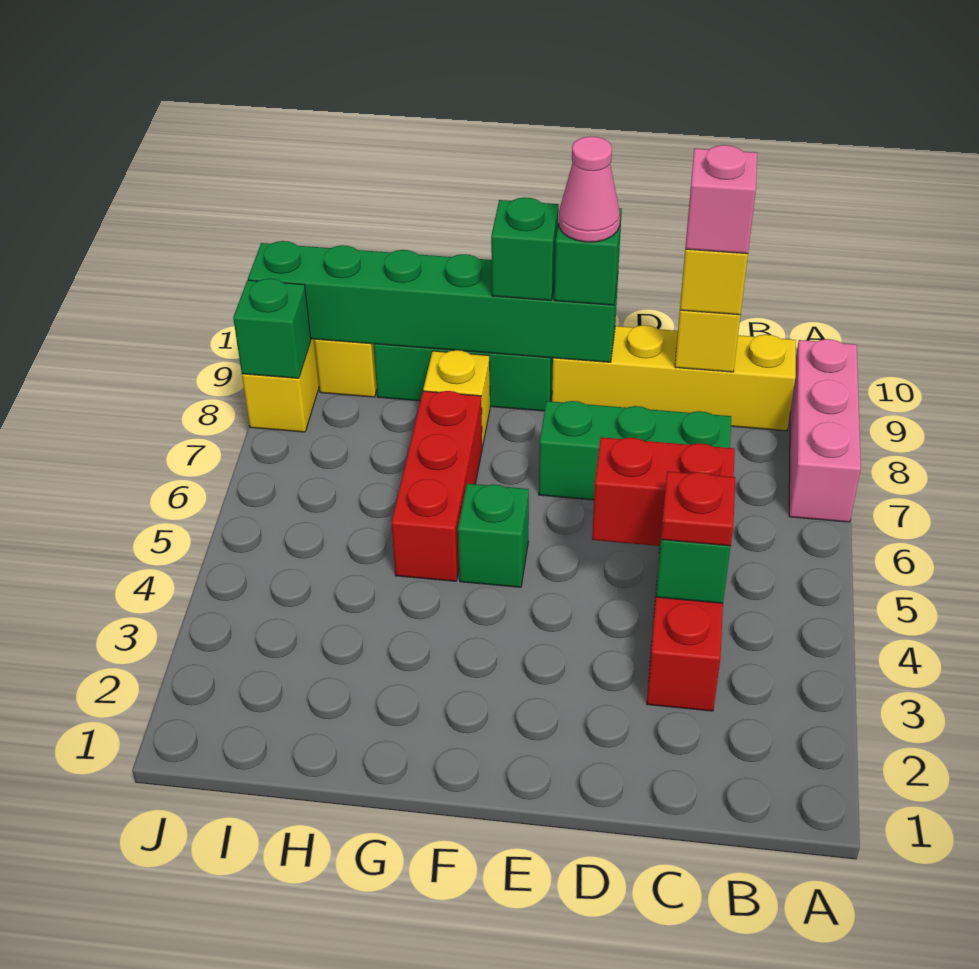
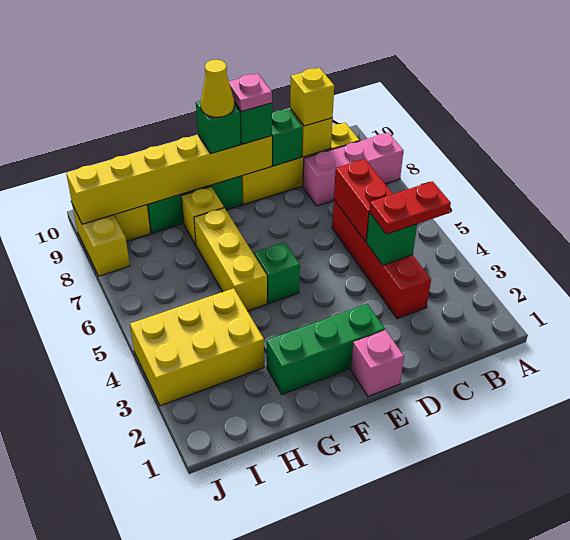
pink brick A7:A9 level 1 -> pink brick A8:C8 level 1
red plate C4 level 3 -> red plate B4:C4 level 3
red brick C5:D5 level 2 -> red brick C5:C6 level 2
green brick C7:E7 level 1 -> green brick E2:G2 level 1
pink brick C9 level 4 -> pink brick E1 level 1
green brick E9:J9 level 2 -> yellow brick E9:J9 level 2
pink cone E9 level 4 -> pink plate E9 level 4
none -> yellow cone F9 level 4
red brick G5:G7 level 1 -> yellow brick G5:G7 level 1
none -> yellow brick H3:J4 level 1
green brick J8 level 2 -> green brick D9 level 2

